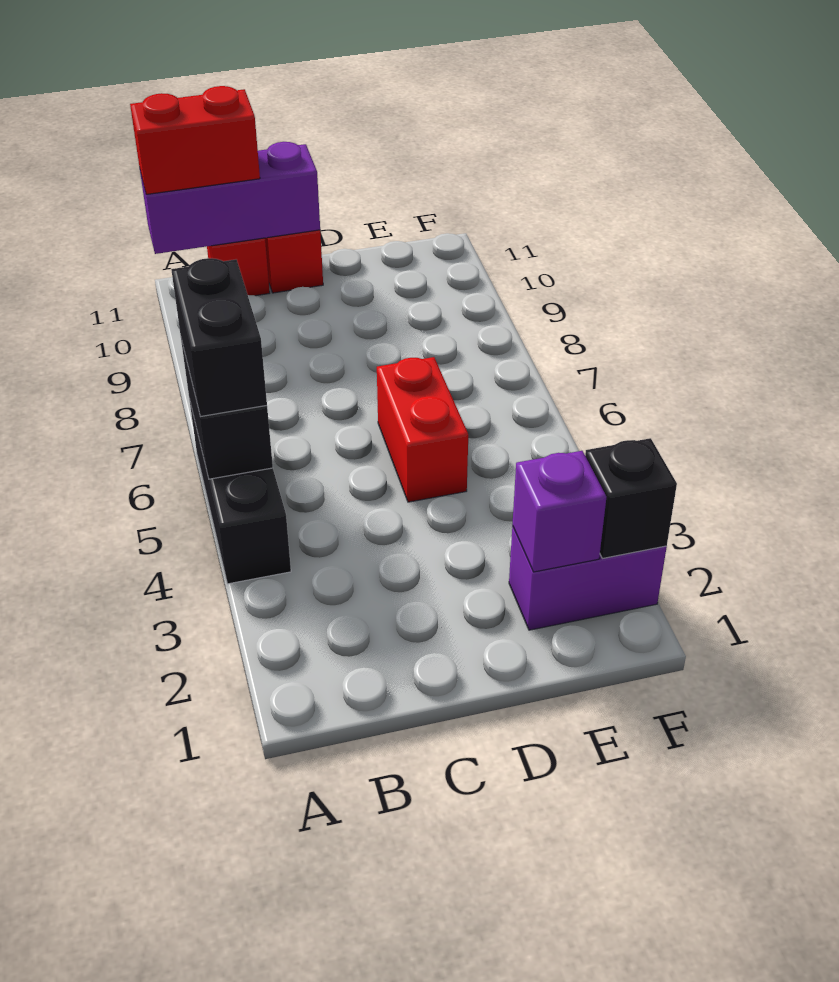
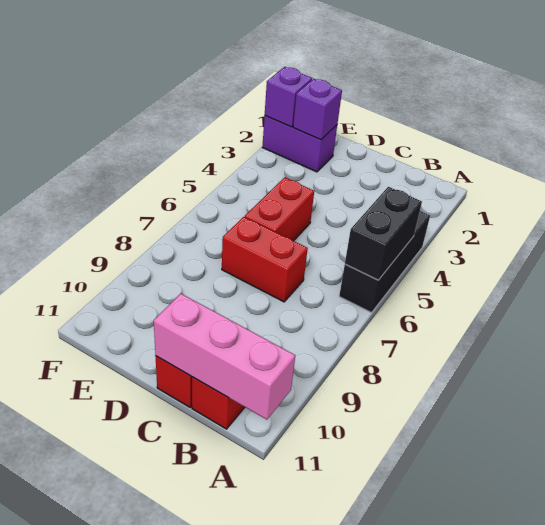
black brick A5:A6 level 3 -> none
purple brick A11:C11 level 2 -> pink brick A11:C11 level 2
red brick A11:B11 level 3 -> red brick C7:D7 level 1
black brick F2 level 2 -> purple brick F2 level 2

